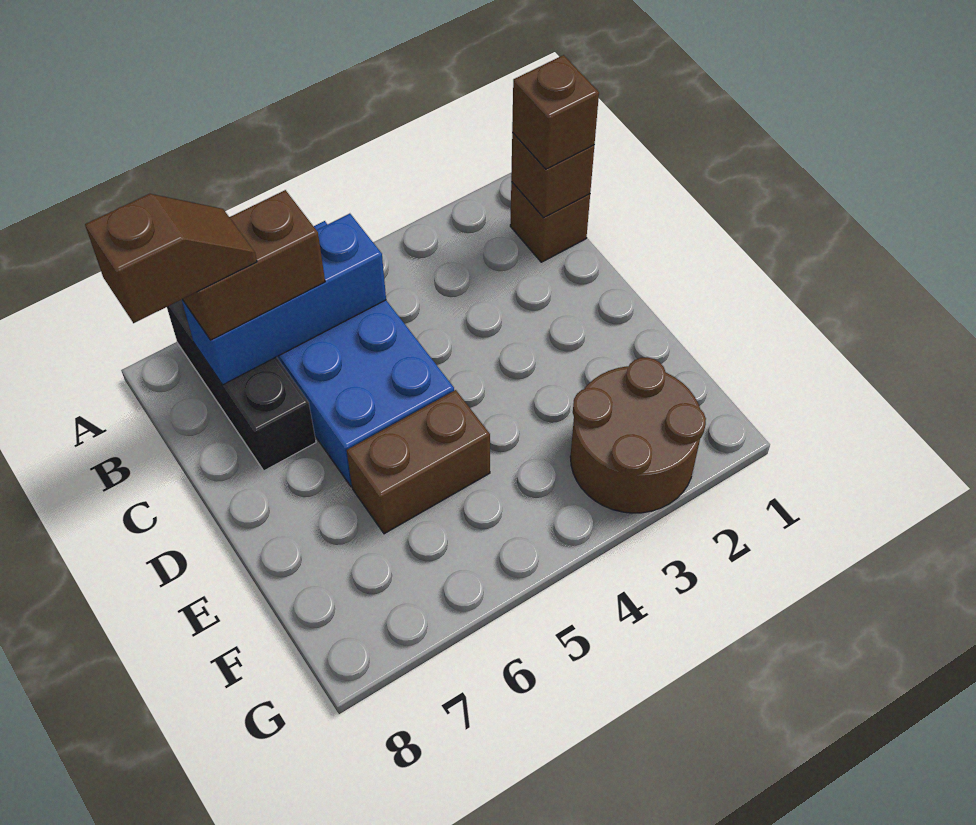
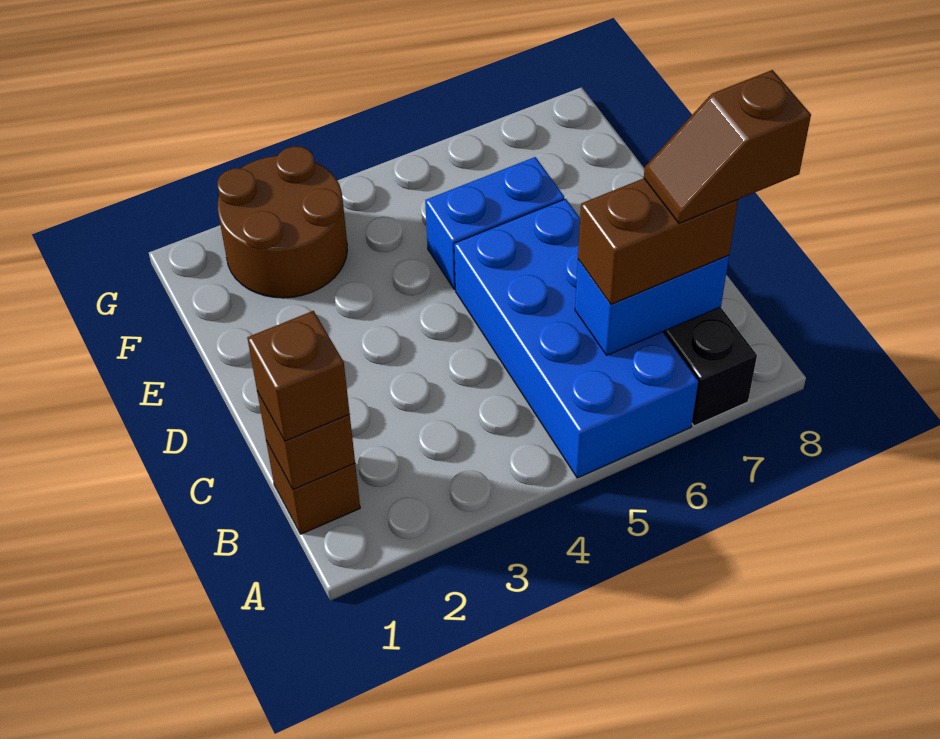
blue brick B5:B7 level 2 -> blue brick B6:B7 level 2
brown brick E5:E6 level 1 -> blue brick E5:E6 level 1

